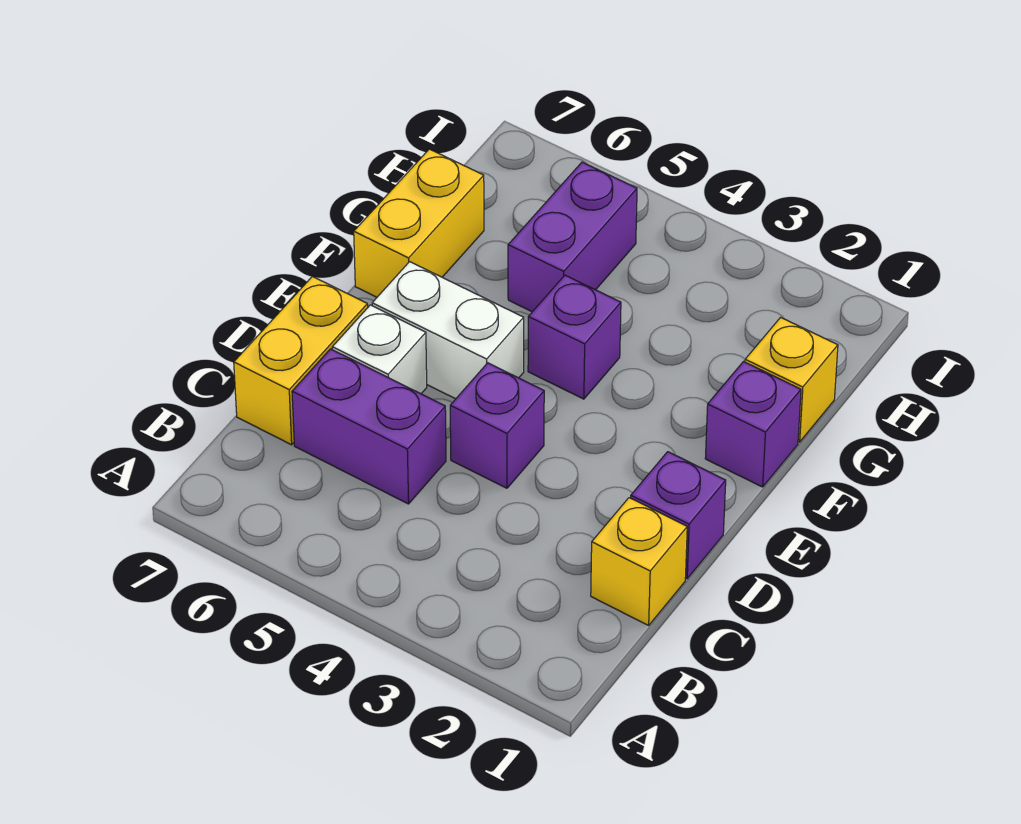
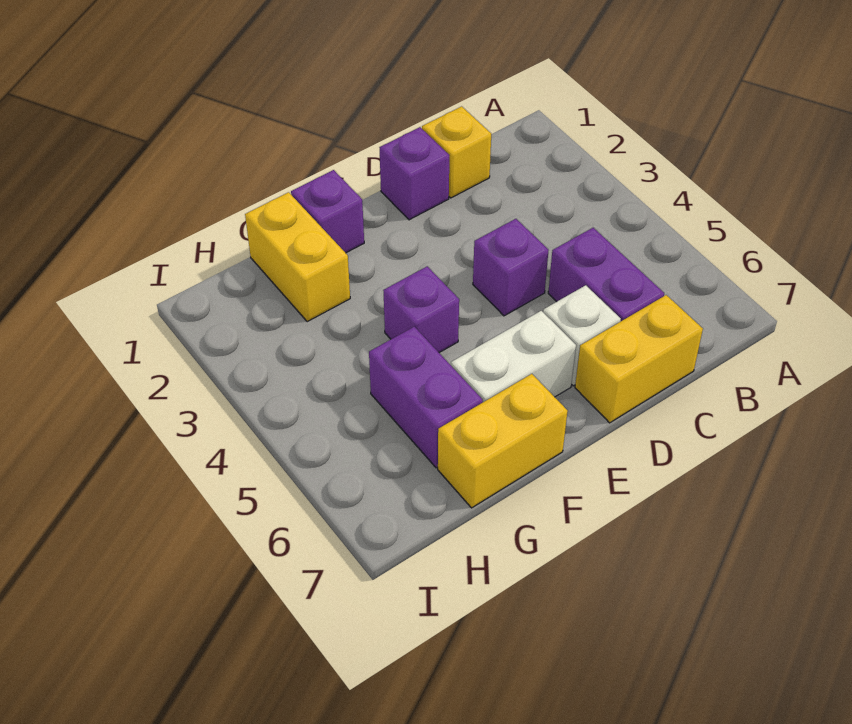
white brick E5:E6 level 1 -> white brick E6:F6 level 1
yellow brick G1 level 1 -> yellow brick G1:G2 level 1
purple brick G5:H5 level 1 -> purple brick G5:G6 level 1

